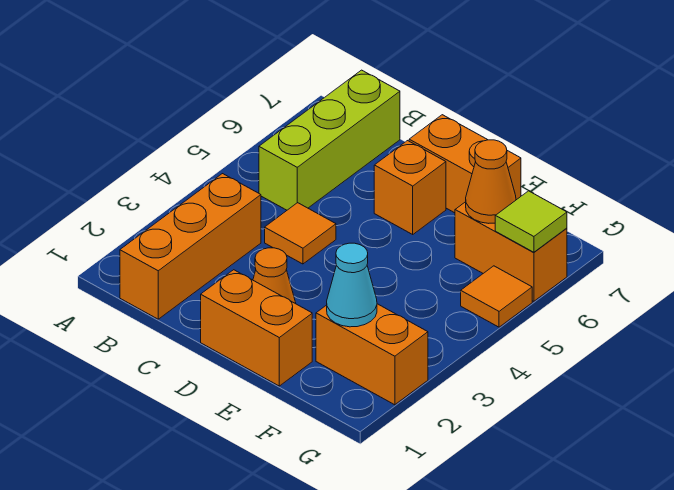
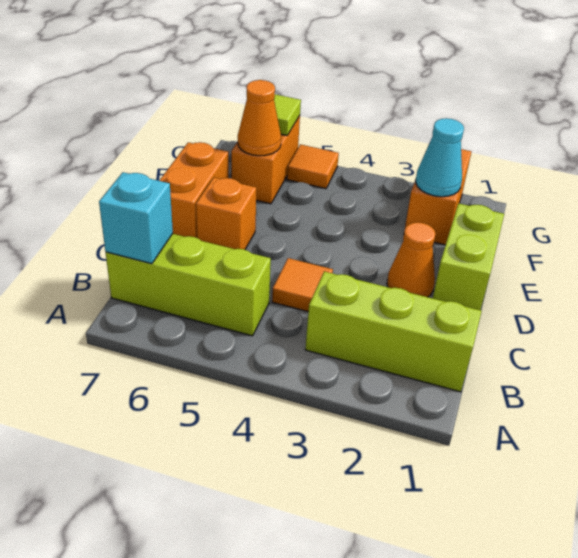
orange brick B1:B3 level 1 -> lime brick B1:B3 level 1
none -> cyan brick B7 level 2
orange brick D1:E1 level 1 -> lime brick D1:E1 level 1

